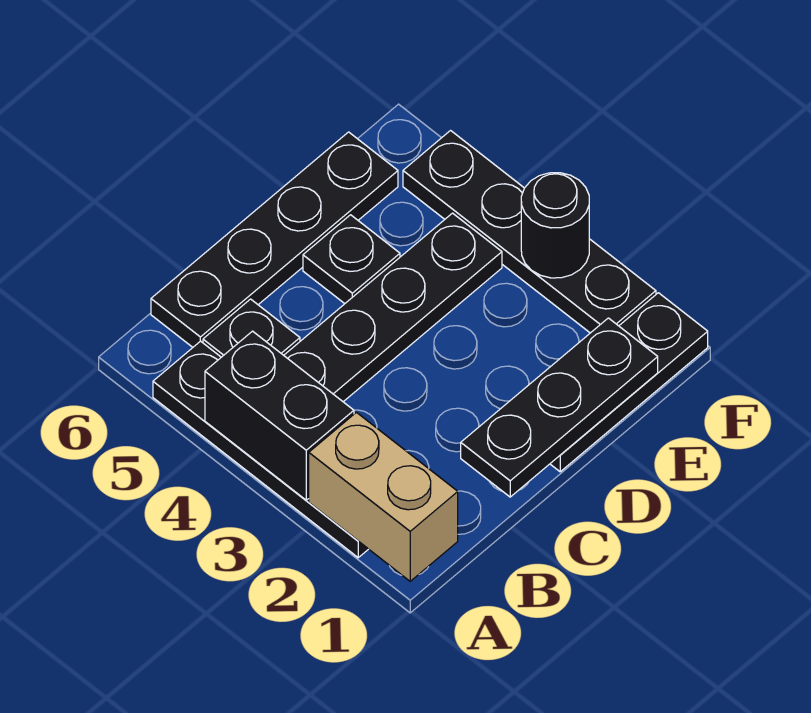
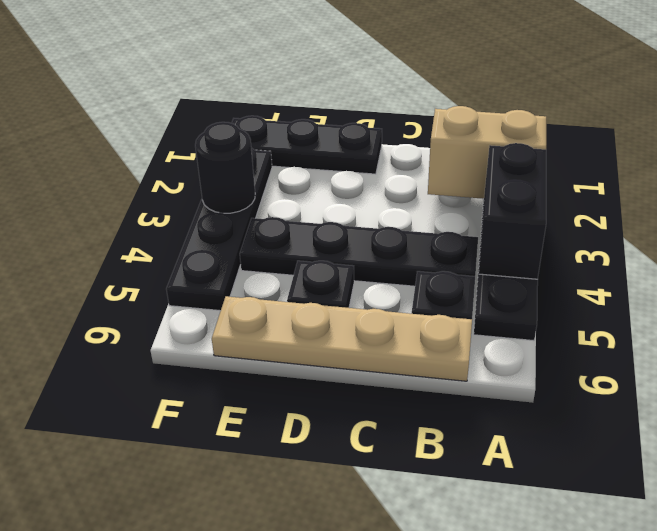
tan brick A1:A2 level 2 -> tan brick A2:B2 level 2
black plate B6:E6 level 1 -> tan plate B6:E6 level 1
black plate C1:E1 level 2 -> none

